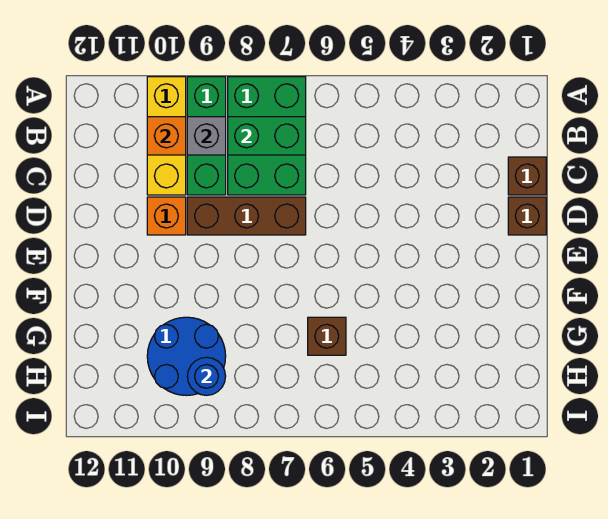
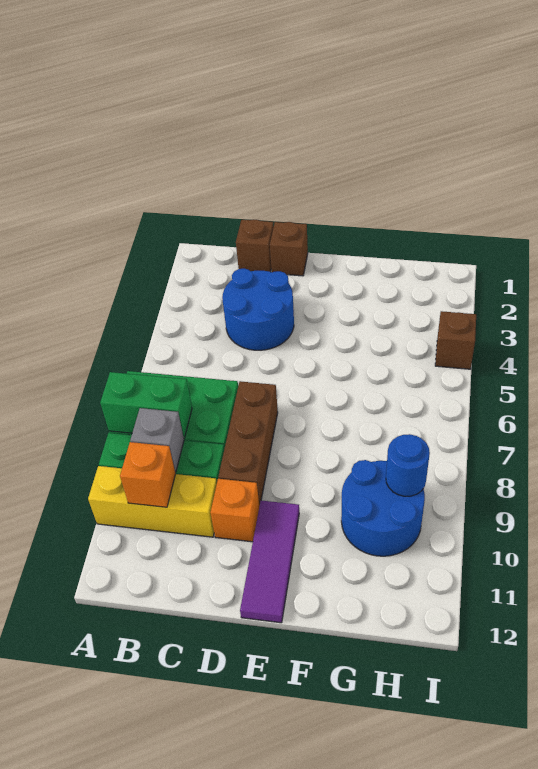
green brick B7:B8 level 2 -> green brick A8:B8 level 2
none -> blue round brick C3:D4 level 1
none -> purple tile E10:E12 level 1
brown brick G6 level 1 -> brown brick I4 level 1

